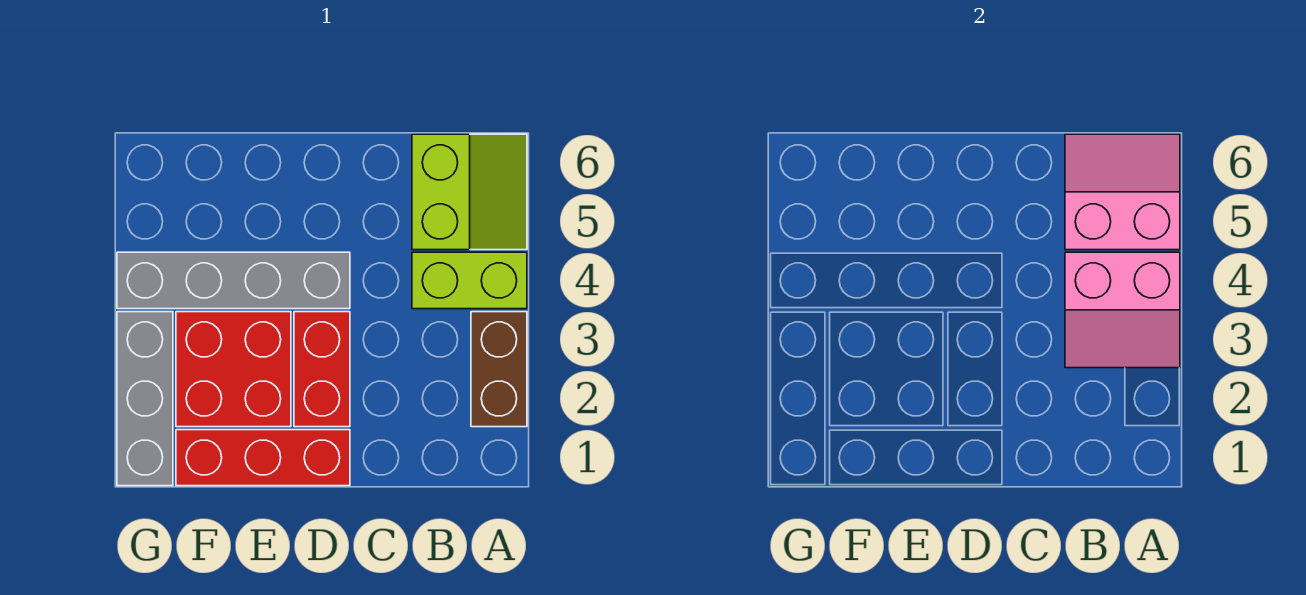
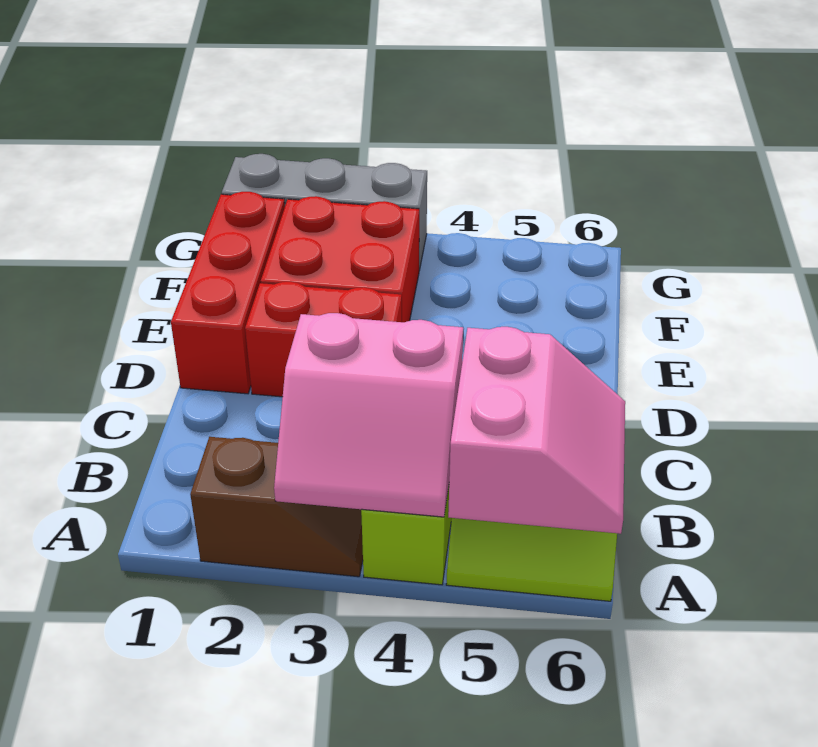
brown brick A2:A3 level 1 -> brown slope A2:A3 level 1 top 2
pink slope A3:B4 level 2 top 4 -> pink slope A3:B4 level 2 top B
grey brick D4:G4 level 1 -> none

